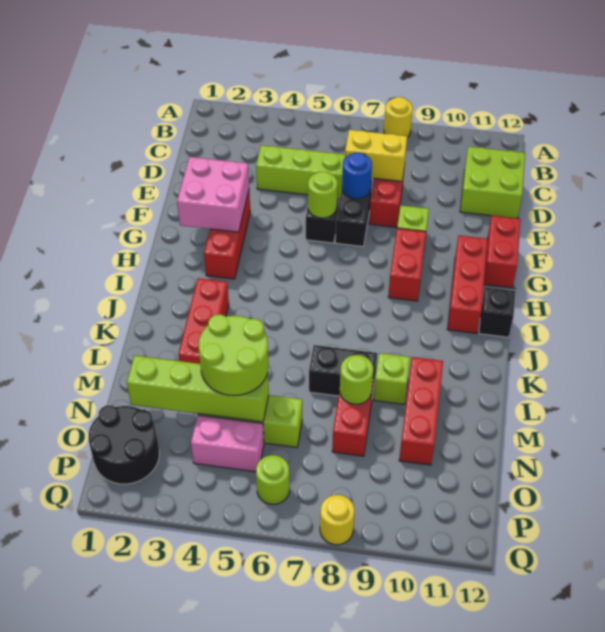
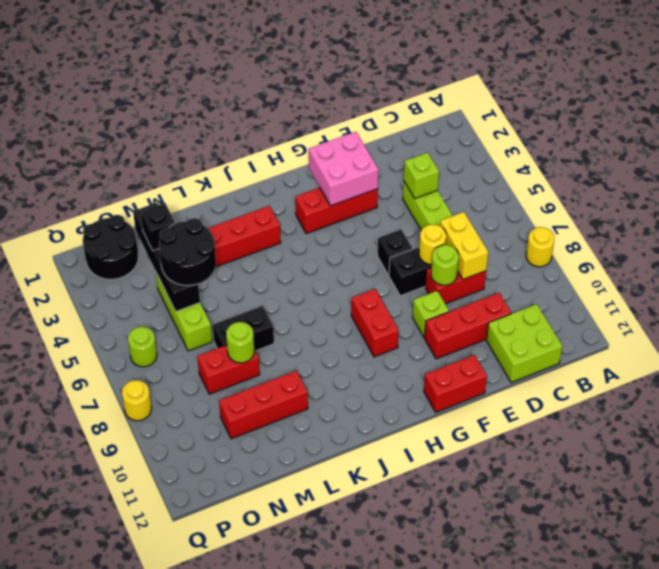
blue round brick E7 level 2 -> yellow round brick E7 level 2
lime round brick F6 level 2 -> lime round brick E8 level 2
red brick G9:H9 level 1 -> red brick H8:H9 level 1
red brick G11:I11 level 1 -> red brick D10:F10 level 1
black brick I12 level 1 -> black brick N3 level 3
black brick L7:L8 level 1 -> black brick L7:M7 level 1
lime brick L9 level 1 -> lime brick D4 level 2
lime round brick M4:N5 level 3 -> black round brick M4:N5 level 3
lime brick N2:N5 level 2 -> black brick N2:N5 level 2
pink brick O4:O5 level 1 -> none

